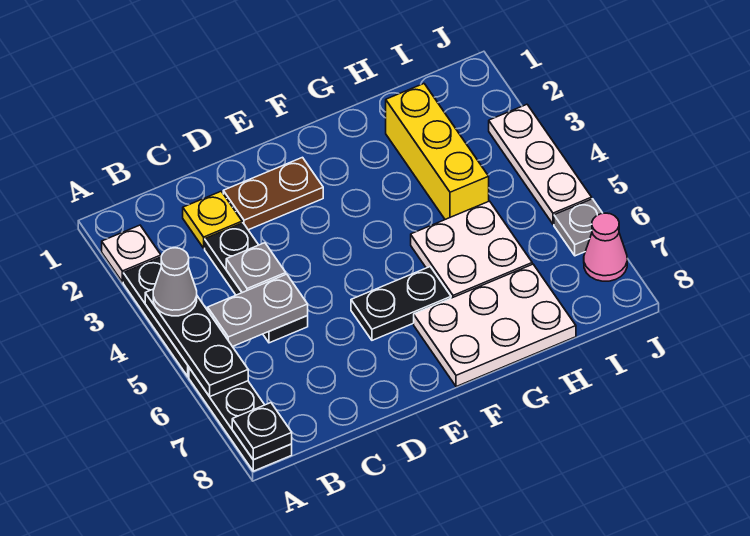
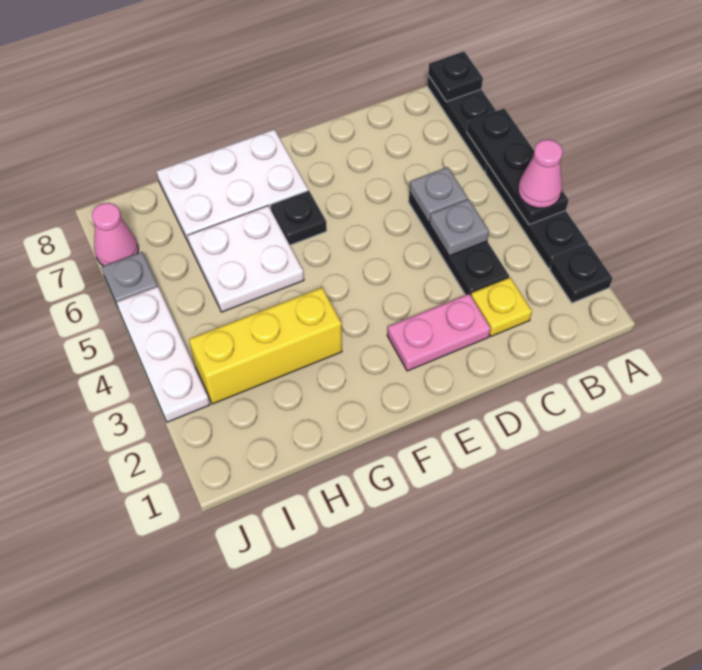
white plate A2 level 1 -> black plate A2 level 1
grey cone A4 level 3 -> pink cone A4 level 3
grey plate B5:C5 level 2 -> grey plate C5 level 2
brown plate D2:E2 level 1 -> pink plate D2:E2 level 1
black plate E6:F6 level 1 -> black plate F6 level 1
yellow brick H2:H4 level 1 -> yellow brick G3:I3 level 1

